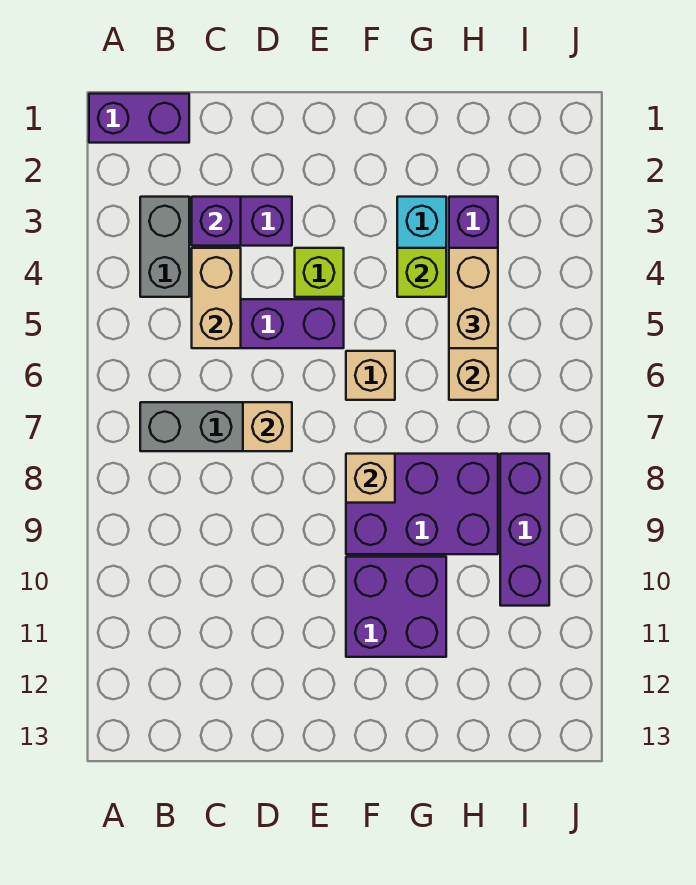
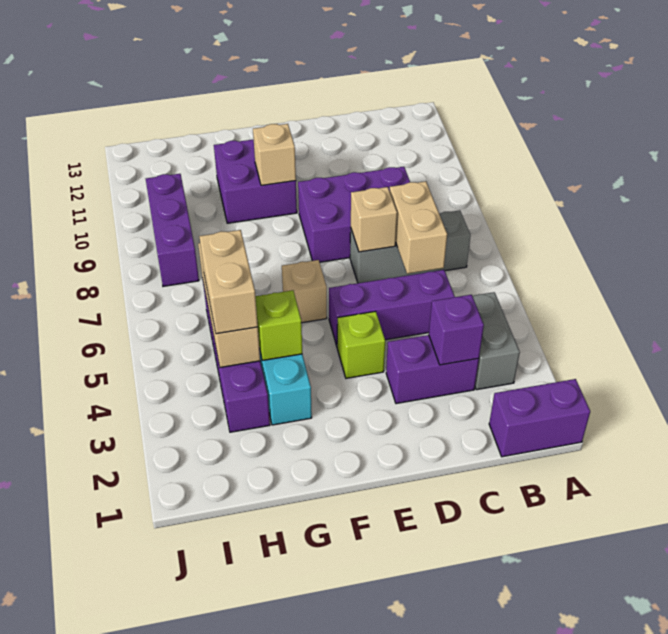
tan brick C4:C5 level 2 -> tan brick C6:C7 level 2
purple brick F8:H9 level 1 -> purple brick C8:E9 level 1
tan brick F8 level 2 -> tan brick F10 level 2

